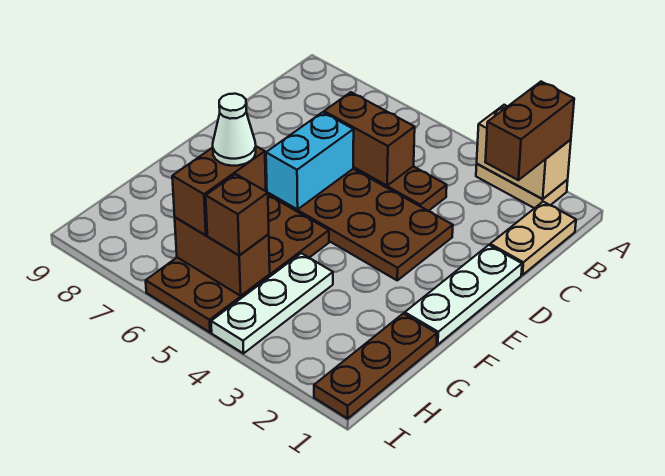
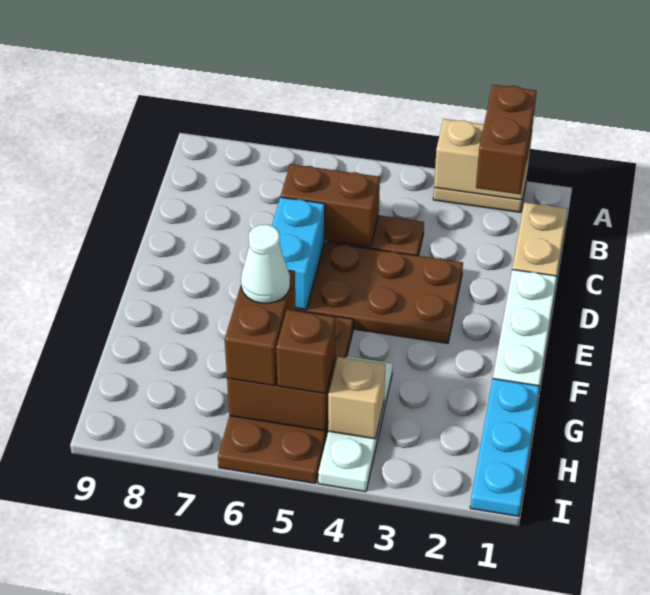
brown plate G1:I1 level 1 -> cyan plate G1:I1 level 1
none -> tan brick H4 level 2

